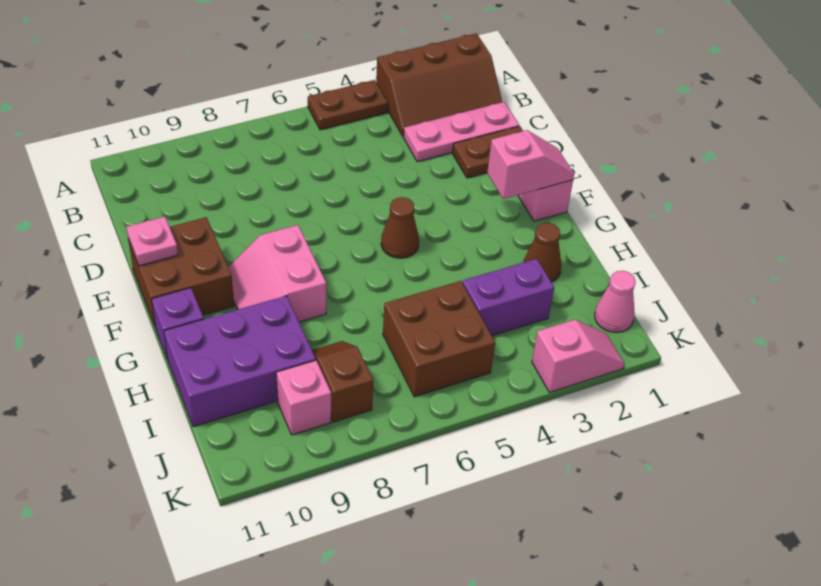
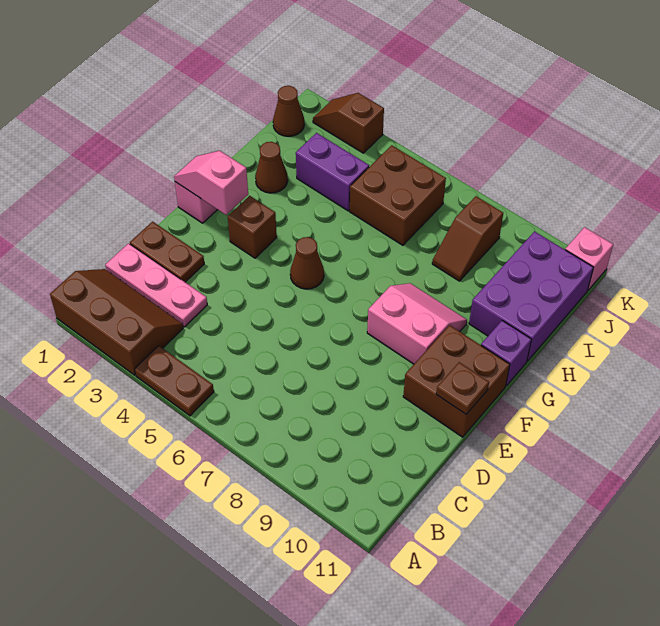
pink plate E11 level 2 -> brown plate E11 level 2
none -> brown brick F3 level 1
pink slope F8:G9 level 1 top 8 -> pink slope F8:G9 level 1 top F
purple brick H9:I11 level 1 -> purple brick H10:J11 level 1
pink cone J1 level 1 -> brown cone J1 level 1
pink brick J9 level 1 -> pink brick K11 level 1
pink slope K2:K3 level 1 top 3 -> brown slope K2:K3 level 1 top 3

